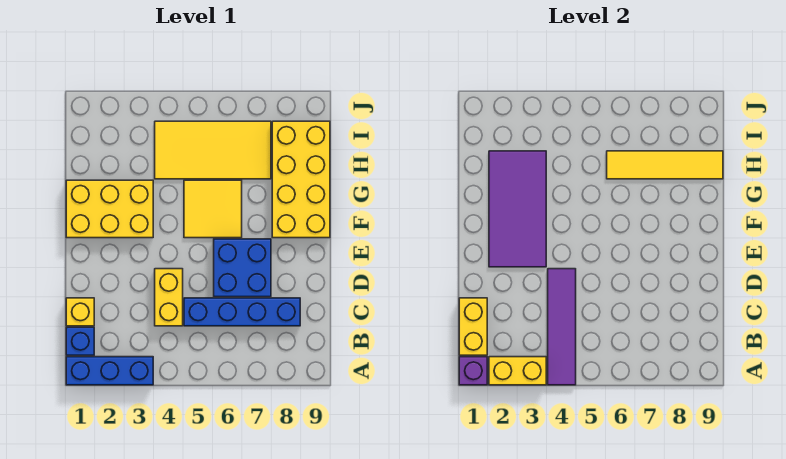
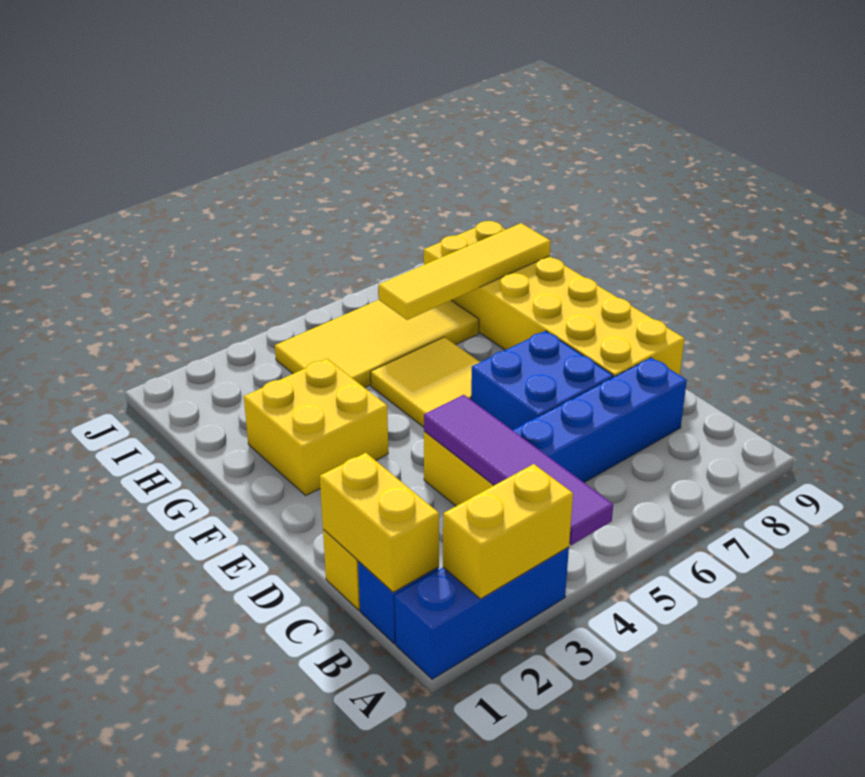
purple brick A1 level 2 -> none
purple tile E2:H3 level 2 -> none
yellow brick F1:G3 level 1 -> yellow brick F2:G3 level 1
yellow brick F8:I9 level 1 -> yellow brick D8:I9 level 1

